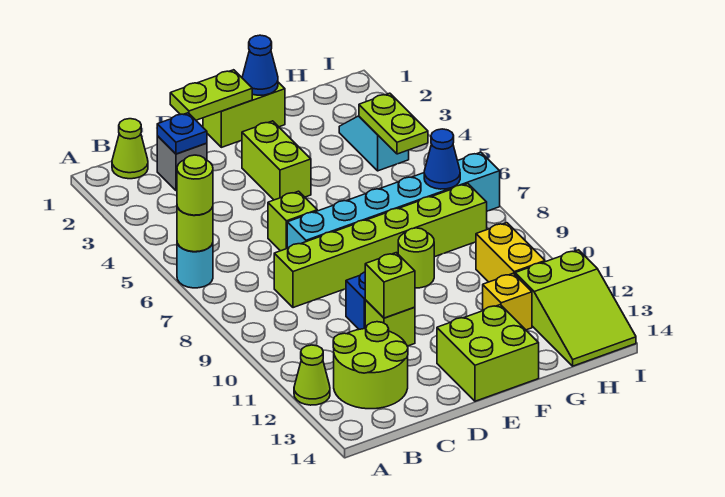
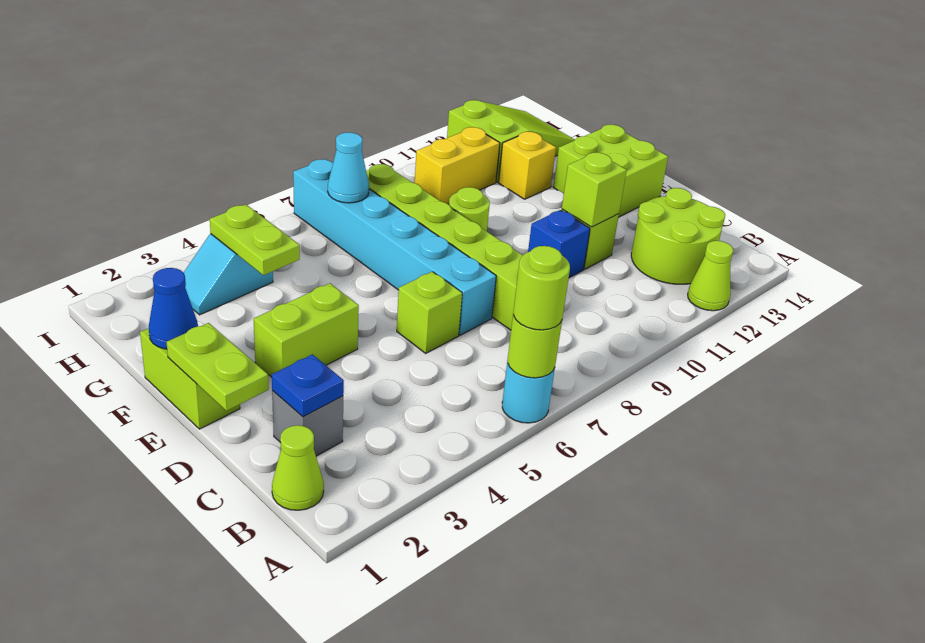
lime plate H4:H5 level 2 -> lime plate G4:H4 level 2
blue cone H7 level 2 -> cyan cone H7 level 2

